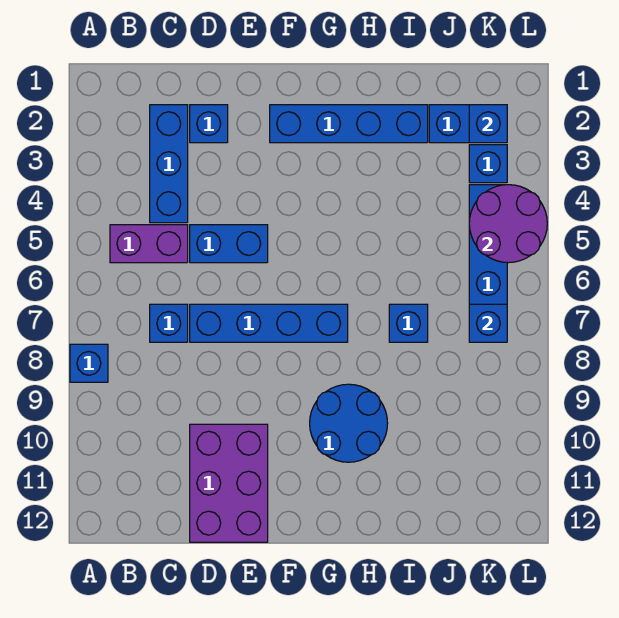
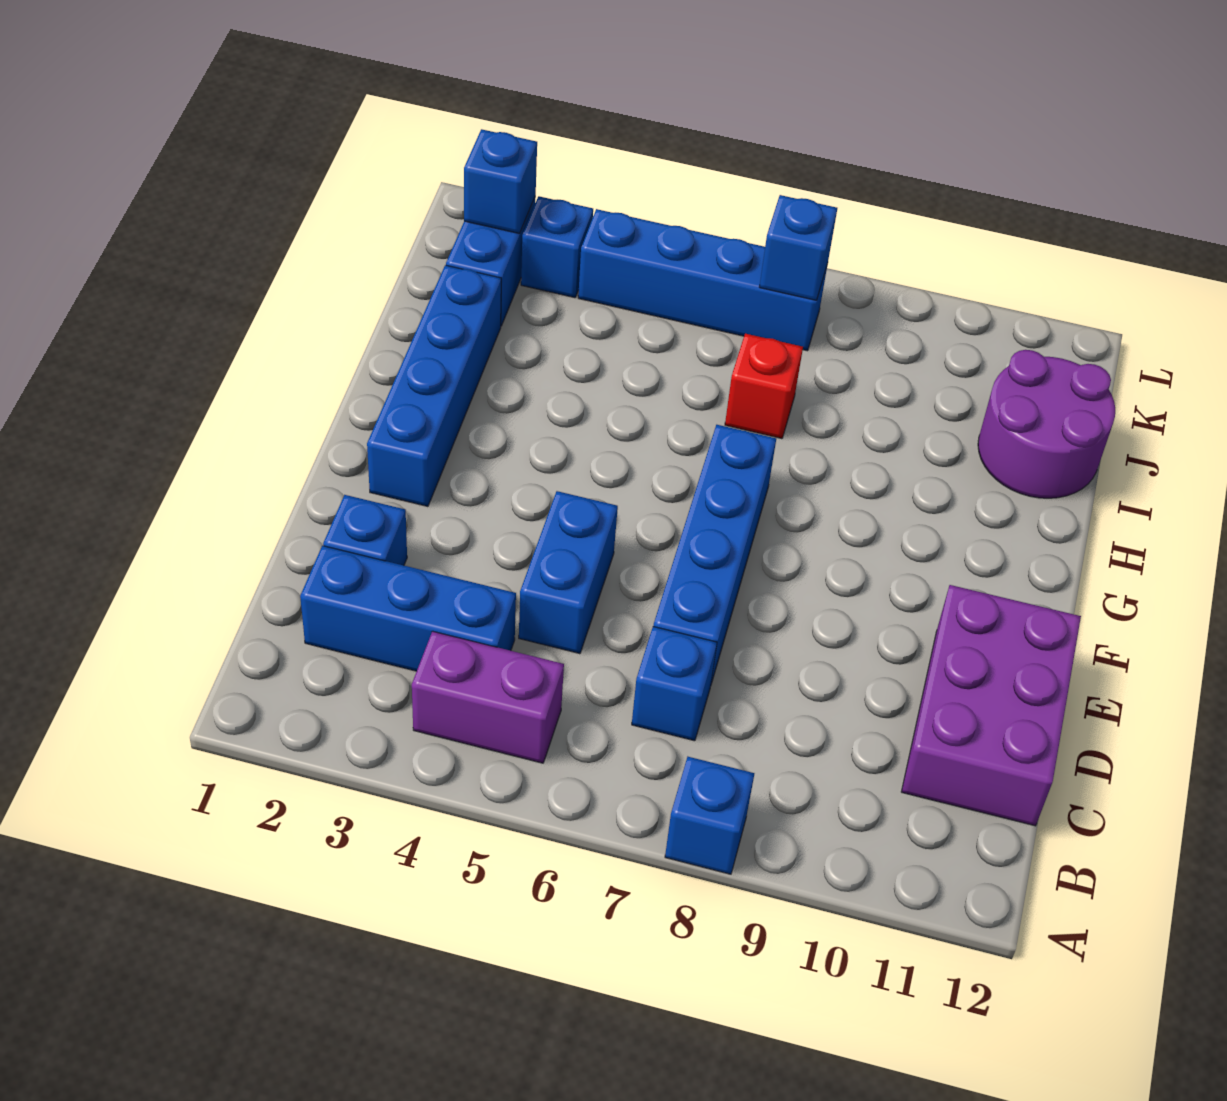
purple brick B5:C5 level 1 -> purple brick B4:B5 level 1
purple brick D10:E12 level 1 -> purple brick C11:E12 level 1
blue round brick G9:H10 level 1 -> none
blue brick I7 level 1 -> red brick I7 level 1
purple round brick K4:L5 level 2 -> purple round brick I11:J12 level 1

